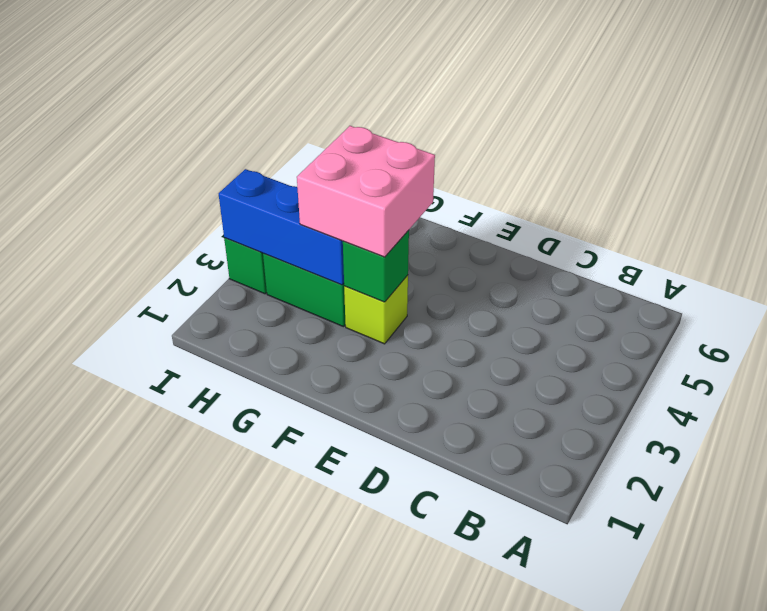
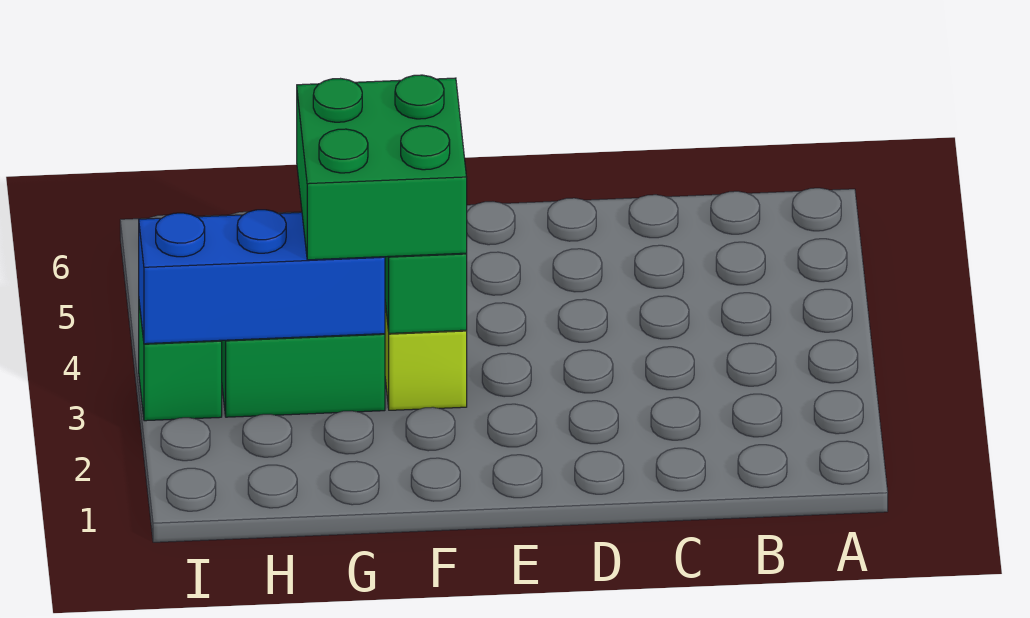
pink brick F3:G4 level 3 -> green brick F3:G4 level 3

